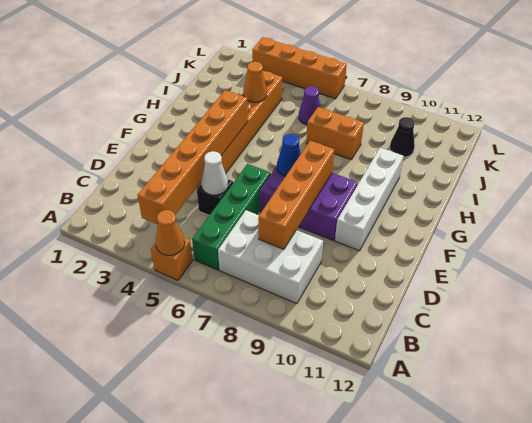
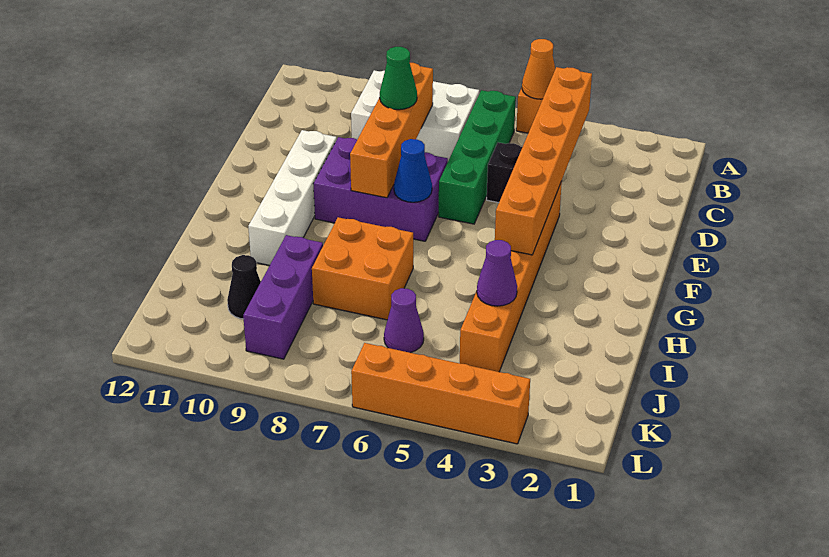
white cone D5 level 2 -> none
none -> green cone D8 level 3
orange cone I4 level 2 -> purple cone I4 level 2
orange brick I7:I8 level 1 -> orange brick H7:I8 level 1
none -> purple brick I9:K9 level 1

